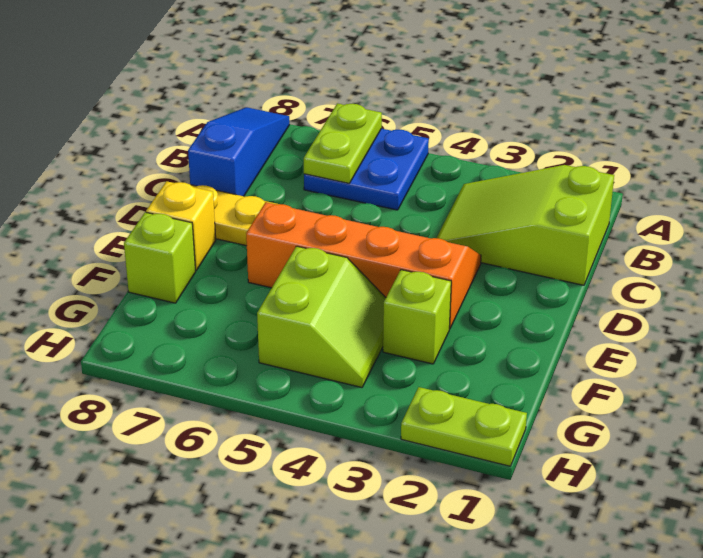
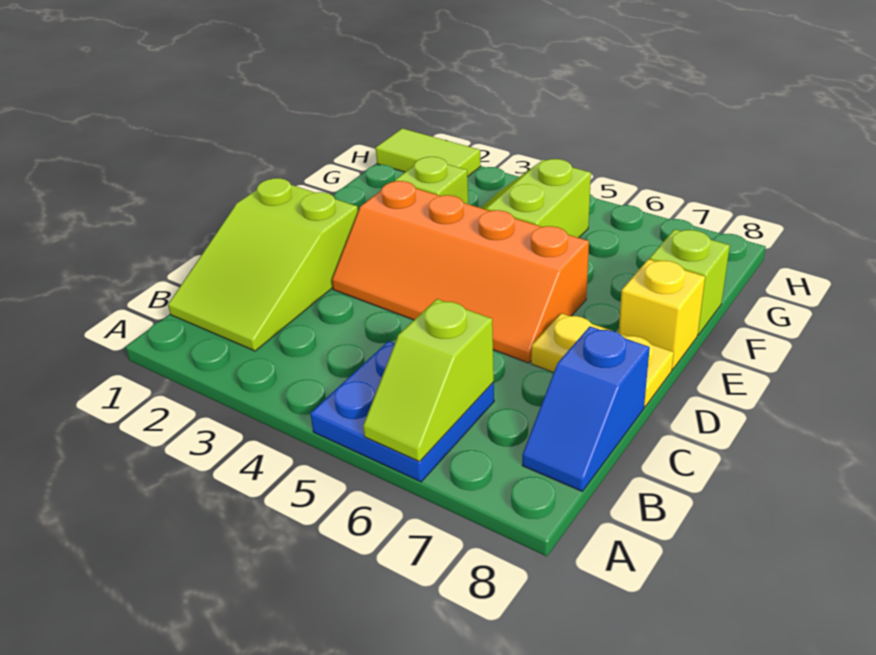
lime plate A6:B6 level 2 -> lime slope A6:B6 level 2 top B
blue slope A8:C8 level 1 top C -> blue slope B8:C8 level 1 top C
lime slope B1:C3 level 1 top 1 -> lime slope B1:D2 level 1 top D
lime plate H1:H2 level 1 -> lime tile H1:H2 level 1

